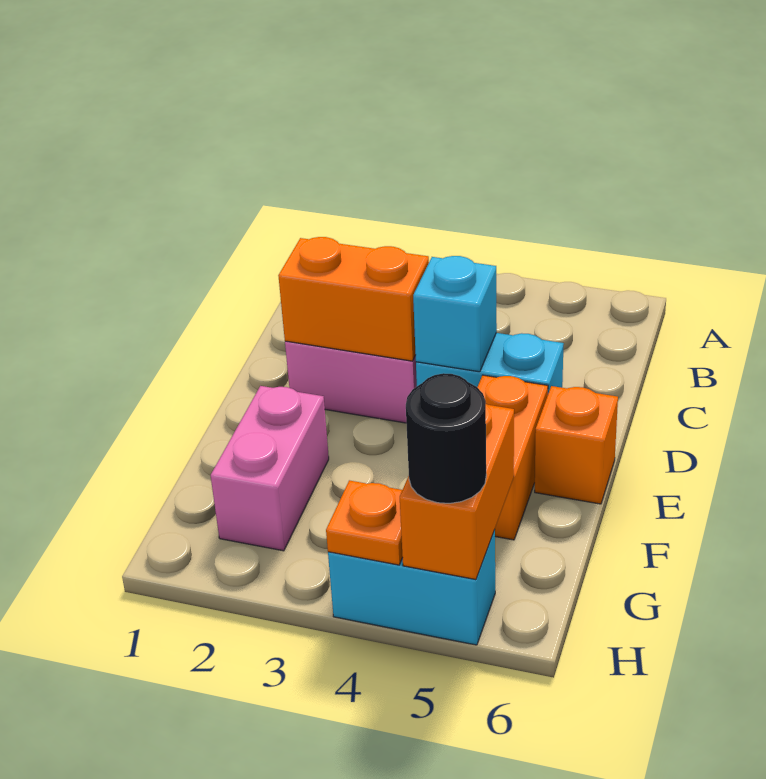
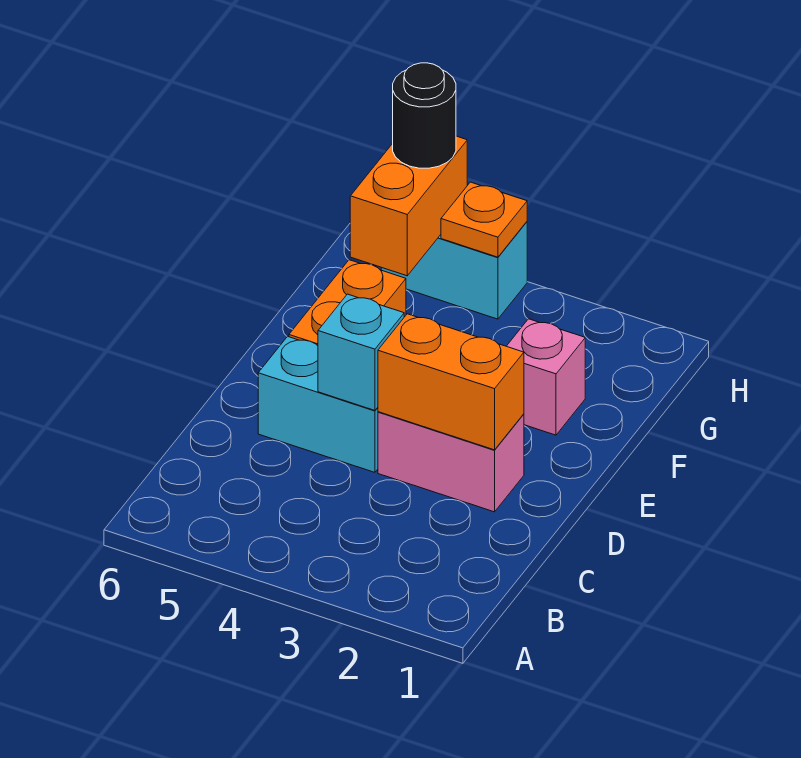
orange brick E6 level 1 -> none
pink brick F2:G2 level 1 -> pink brick F2 level 1

